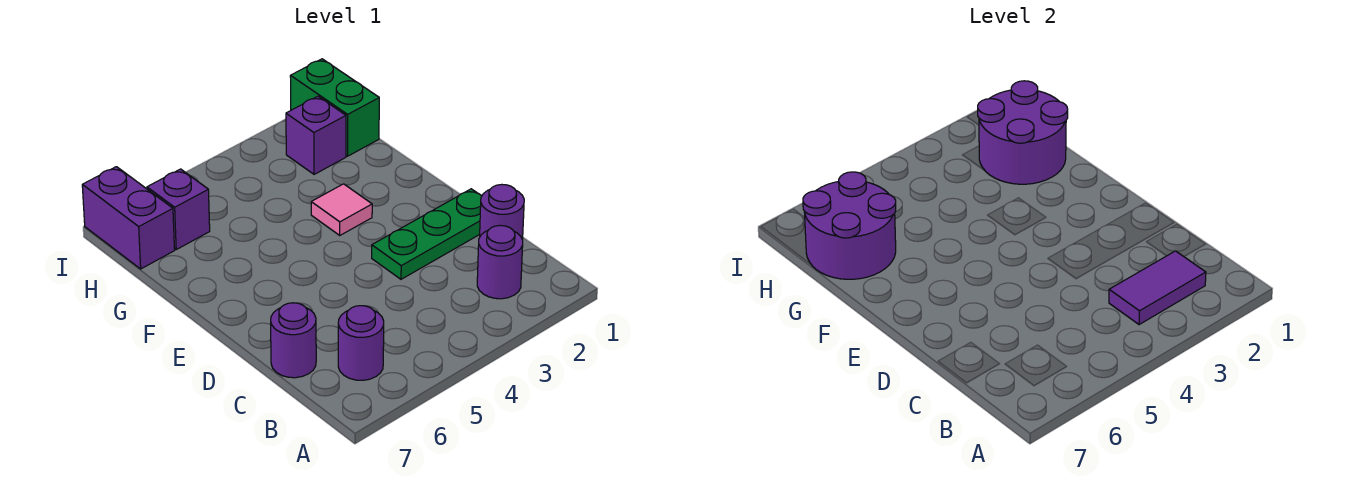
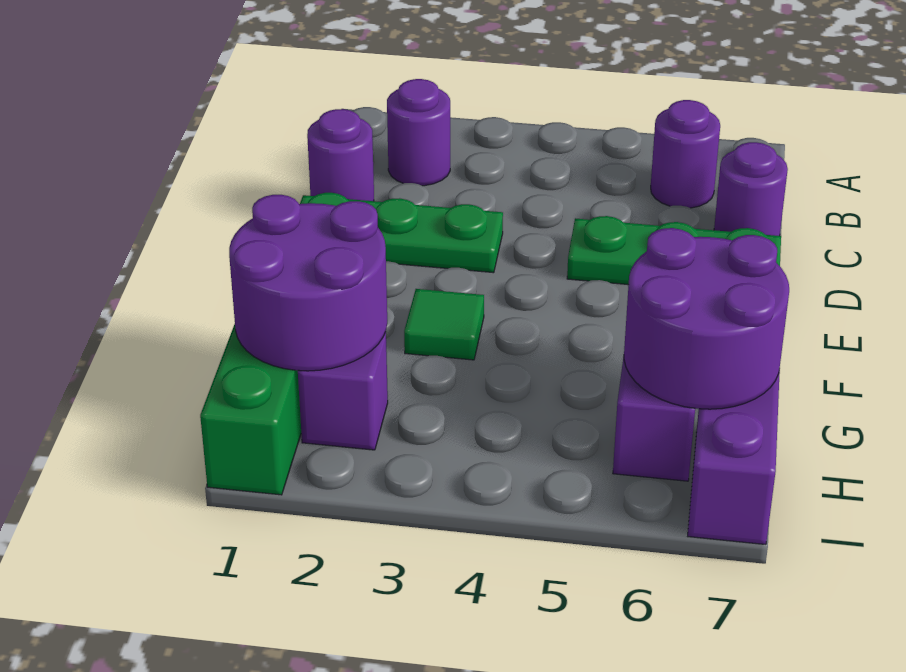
purple tile B2:B3 level 2 -> none
none -> green plate D5:D7 level 1
pink tile F3 level 1 -> green tile F3 level 1

